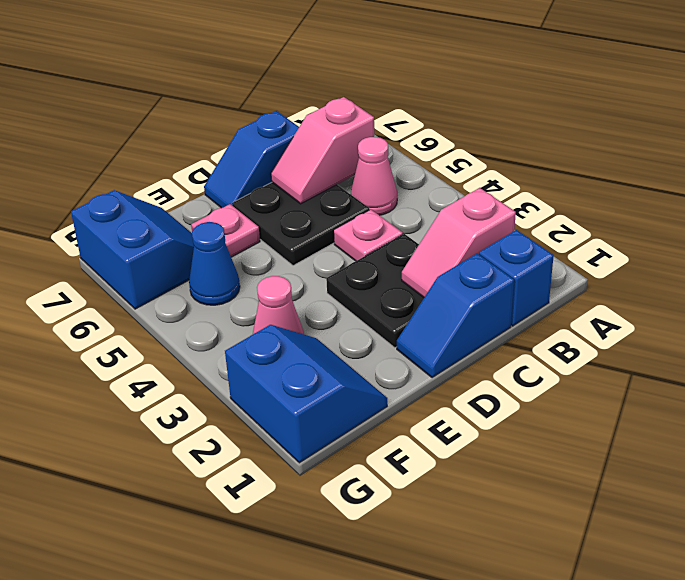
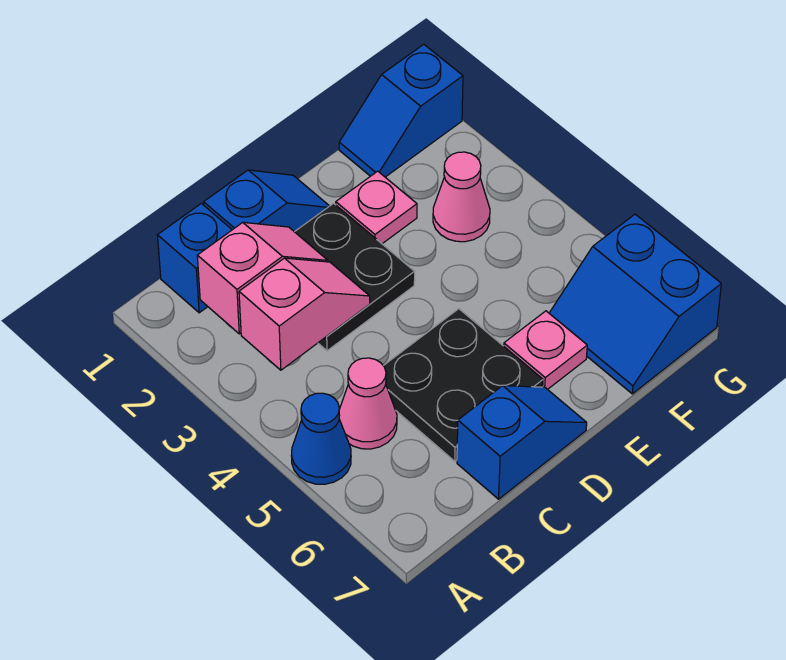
pink slope B6:C6 level 2 top B -> pink slope B3:C3 level 2 top B
pink plate C4 level 1 -> pink plate E2 level 1
blue slope F1:G2 level 1 top G -> blue slope F1:G1 level 1 top G
blue cone F5 level 1 -> blue cone A5 level 1

